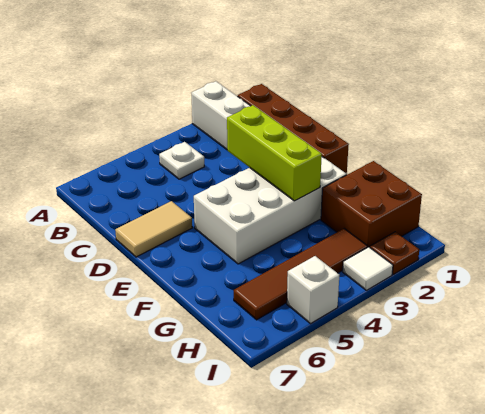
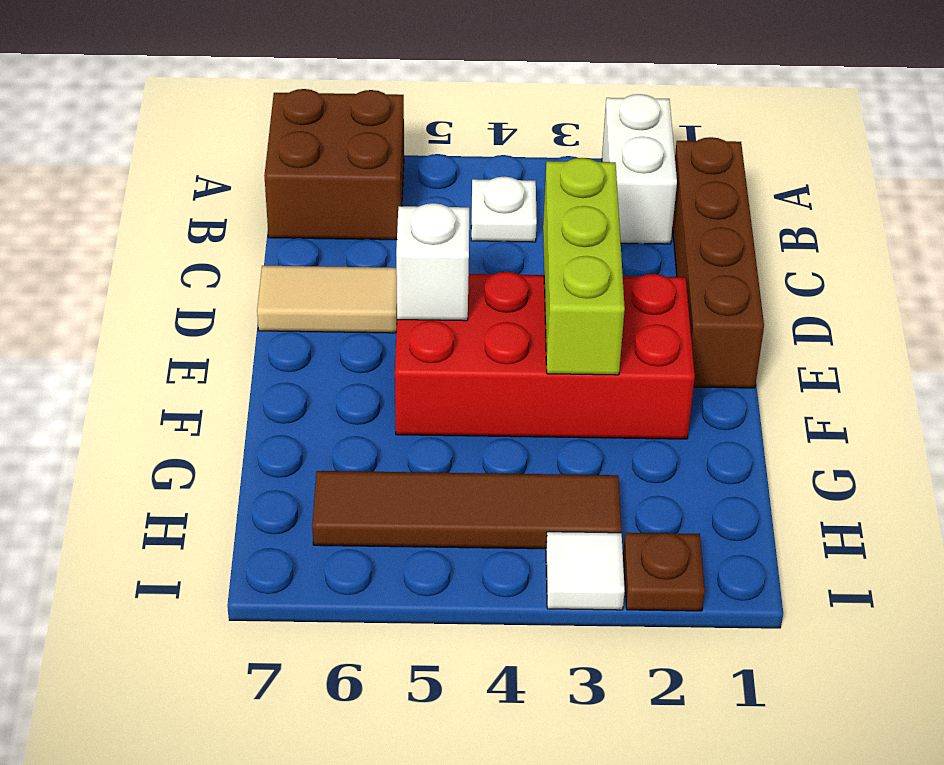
white brick E2:F5 level 1 -> red brick E2:F5 level 1
brown brick G1:H2 level 1 -> brown brick A6:B7 level 1
white brick I5 level 1 -> white brick E5 level 2

